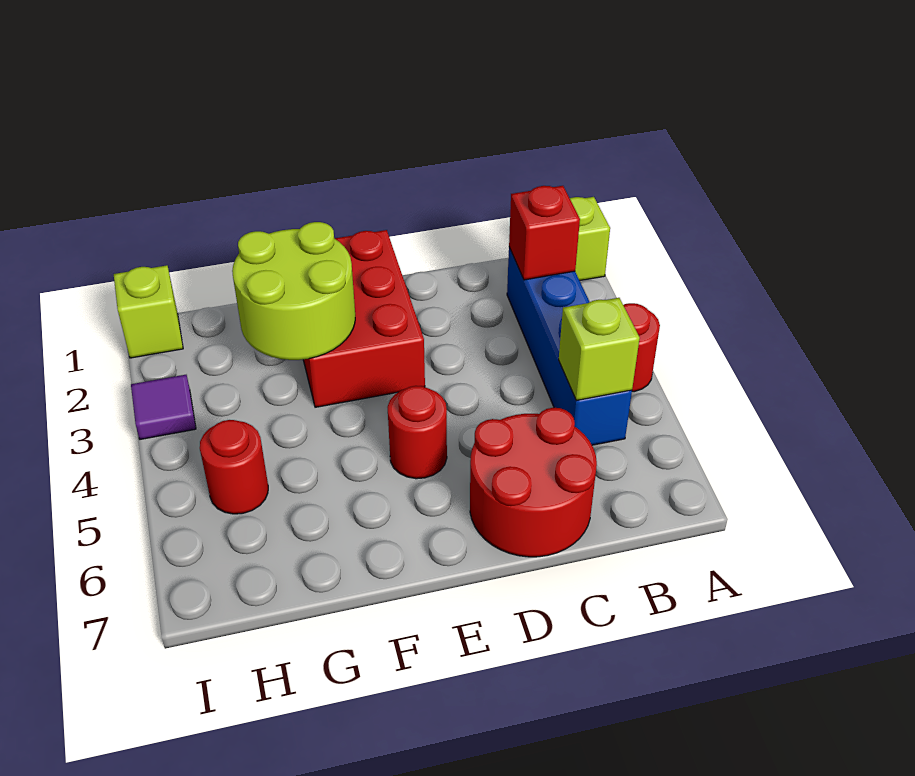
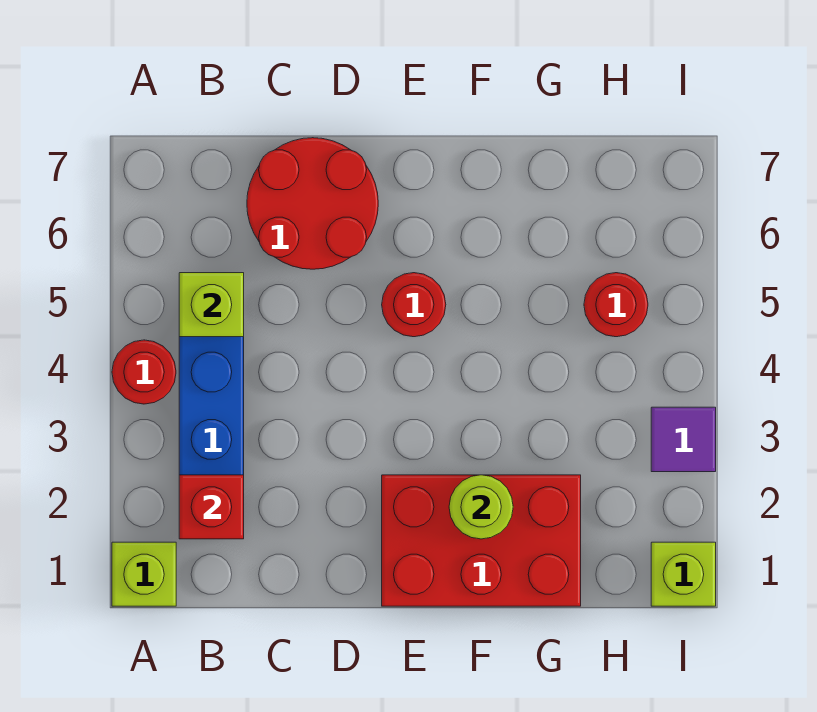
red brick E1:F3 level 1 -> red brick E1:G2 level 1
lime round brick F2:G3 level 2 -> lime round brick F2 level 2

